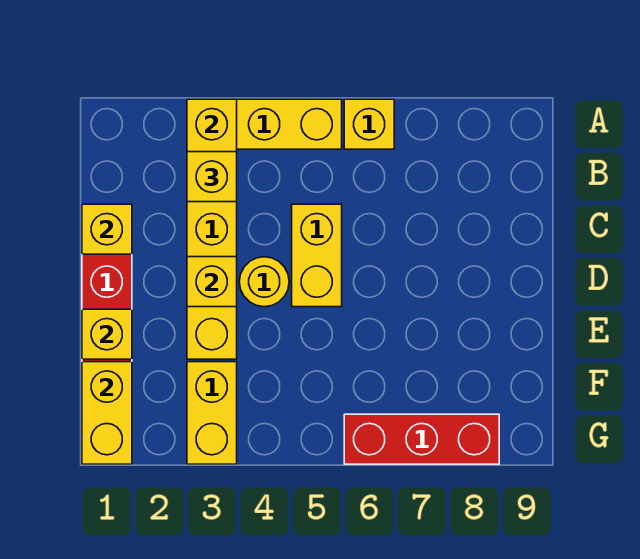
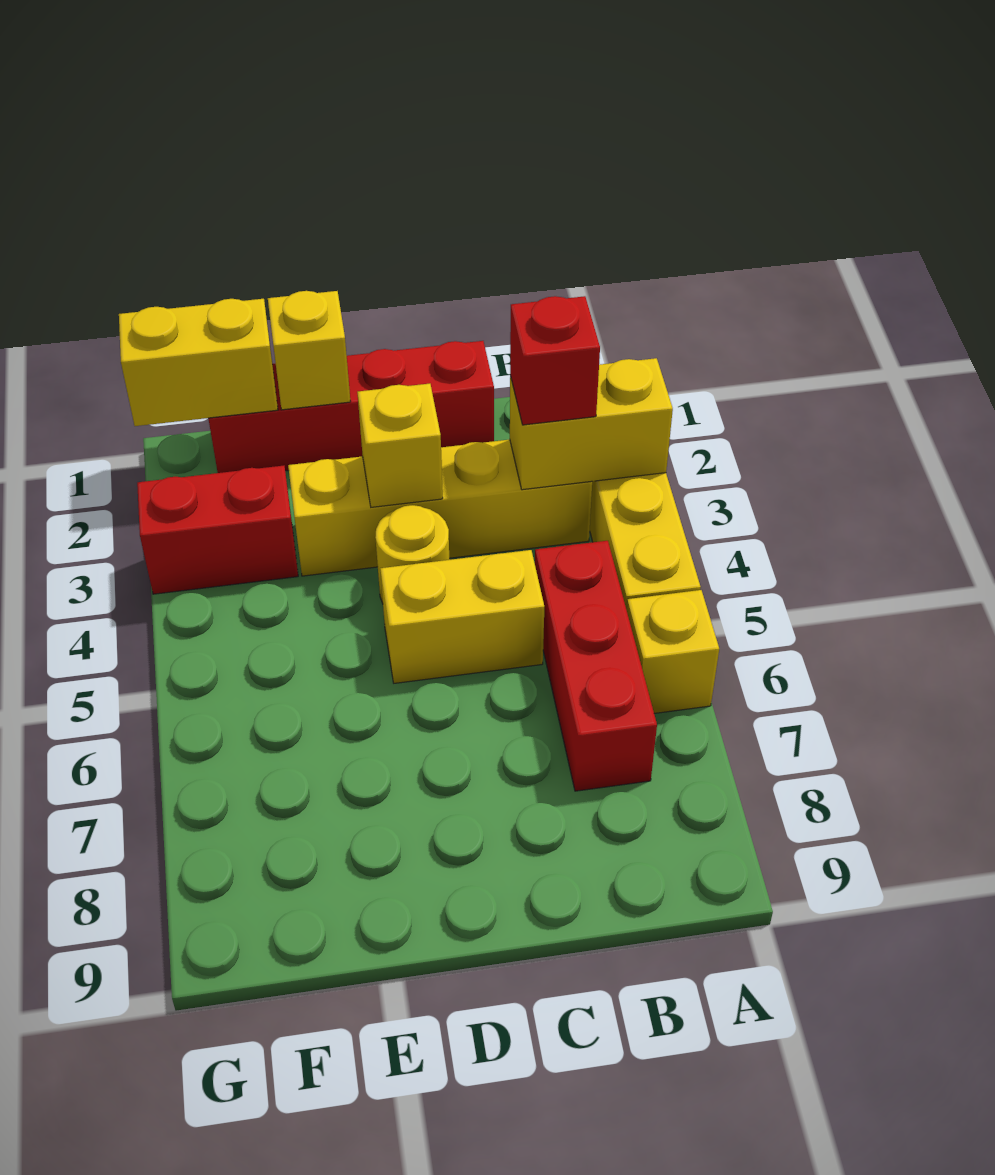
yellow brick B3 level 3 -> red brick B3 level 3
yellow brick C1 level 2 -> none
yellow brick F3:G3 level 1 -> red brick F3:G3 level 1
red brick G6:G8 level 1 -> red brick B5:B7 level 1

